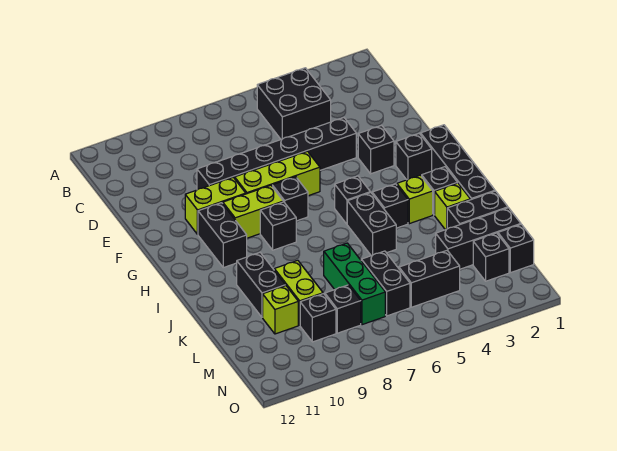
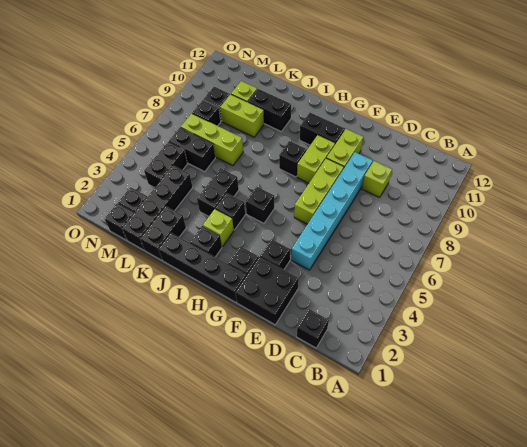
black brick B4:C5 level 1 -> black brick E1:F2 level 1
black brick E4:E9 level 1 -> cyan brick E4:E9 level 1
black brick G7 level 1 -> black brick C1 level 1
black brick I5:J5 level 1 -> black brick J4:J5 level 1
lime brick J2 level 1 -> lime brick D9 level 1
green brick K7:M7 level 1 -> lime brick K7:M7 level 1
black brick L1:L3 level 1 -> black brick L1:L4 level 1

